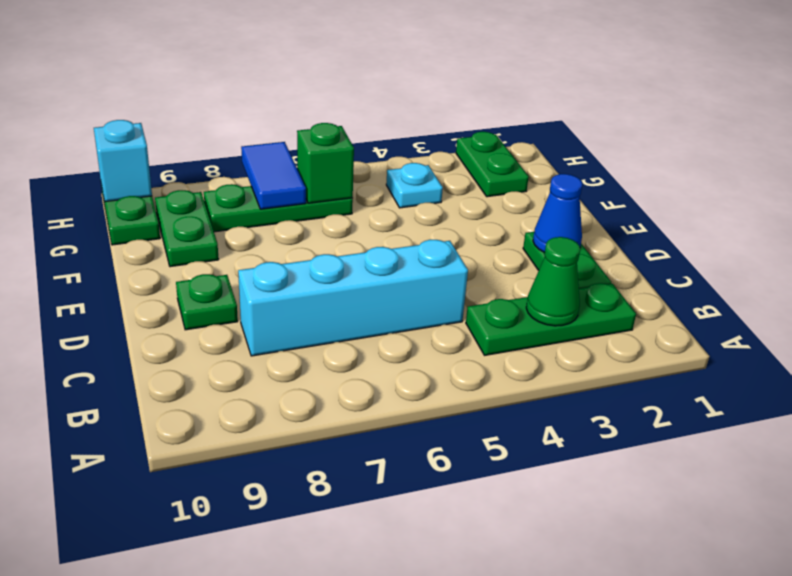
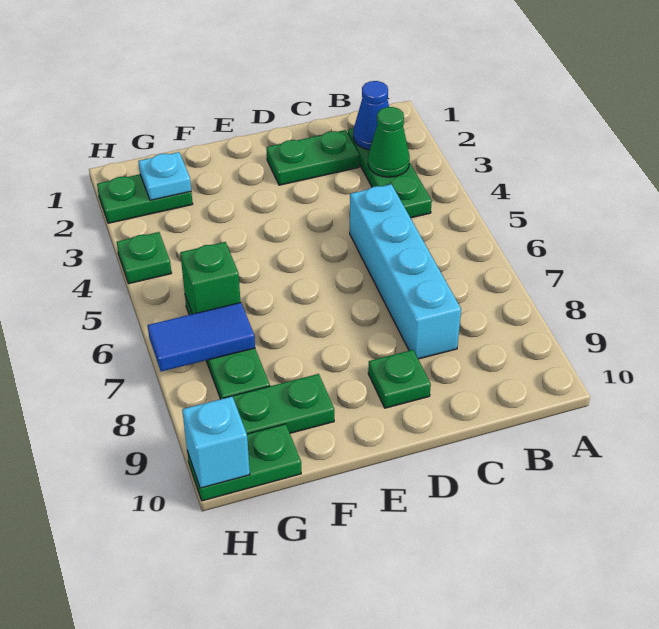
blue cone D2 level 2 -> blue cone B2 level 2
cyan plate G4 level 1 -> cyan plate G2 level 2
none -> green plate H4 level 1

